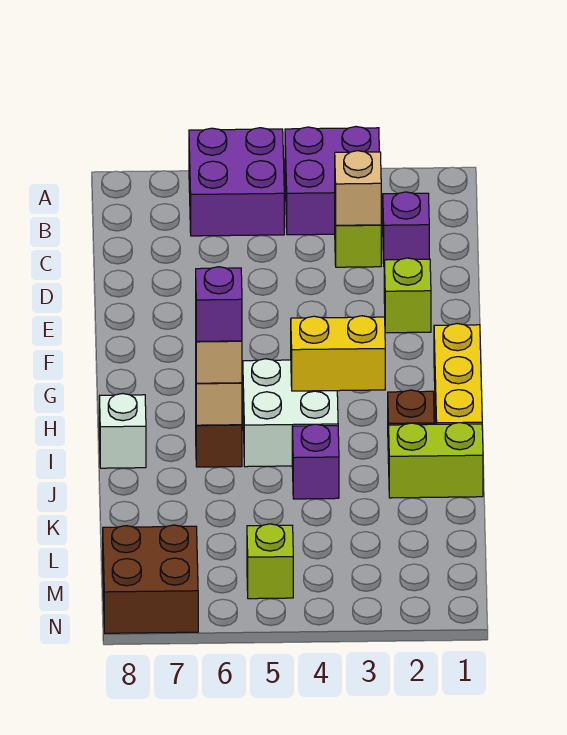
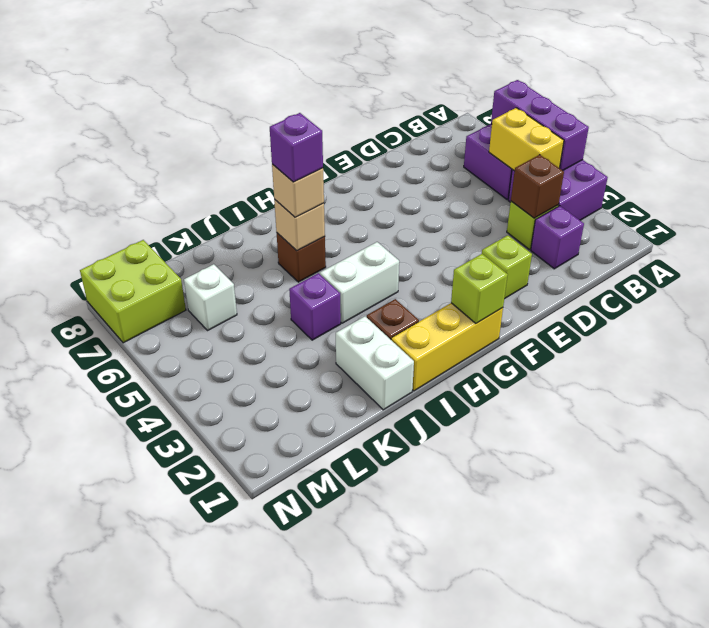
none -> purple brick A4:A6 level 2
tan brick C3 level 2 -> brown brick C3 level 2
yellow brick H3:H4 level 2 -> yellow brick B4:B5 level 2
white brick H4:I5 level 1 -> white brick H4:I4 level 1
white brick I8 level 1 -> white brick L6 level 1
lime brick J1:J2 level 1 -> white brick J1:J2 level 1
lime brick M5 level 1 -> lime brick G1 level 2
brown brick M7:N8 level 1 -> lime brick M7:N8 level 1

